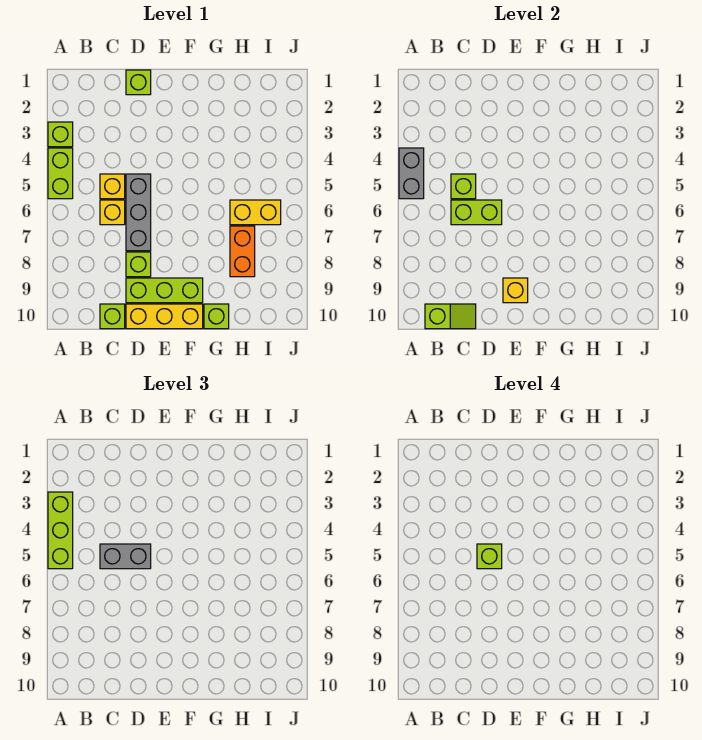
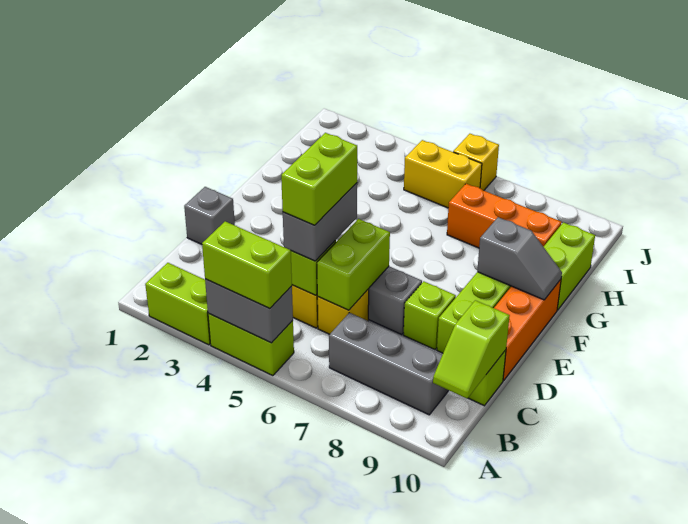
lime brick A3 level 1 -> lime brick A2:A3 level 1
lime brick A3:A5 level 3 -> lime brick A4:A5 level 3
none -> grey brick B7:B9 level 1
lime slope B10:C10 level 2 top B -> lime slope B10:C10 level 2 top C
lime brick D1 level 1 -> grey brick D1 level 1
lime brick D5 level 4 -> lime brick C5:D5 level 4
yellow brick D10:F10 level 1 -> orange brick D10:F10 level 1
yellow brick E9 level 2 -> yellow brick J6 level 1
none -> grey slope F9:F10 level 2 top 9
lime brick G10 level 1 -> lime brick G10:H10 level 1
yellow brick H6:I6 level 1 -> yellow brick I5:I6 level 1
orange brick H7:H8 level 1 -> orange brick H7:H9 level 1

